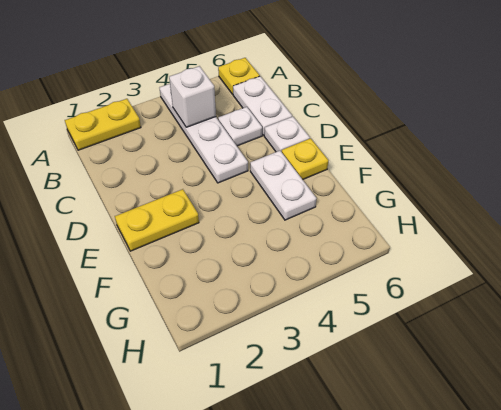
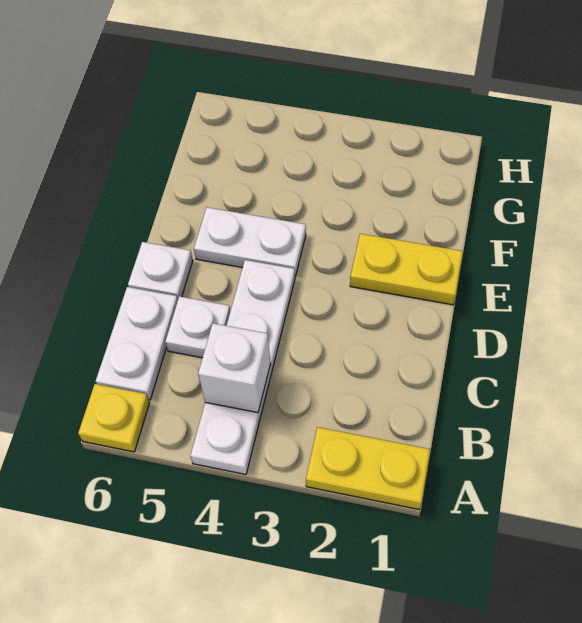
white plate E5:F5 level 1 -> white plate E4:E5 level 1
yellow plate E6 level 1 -> none

